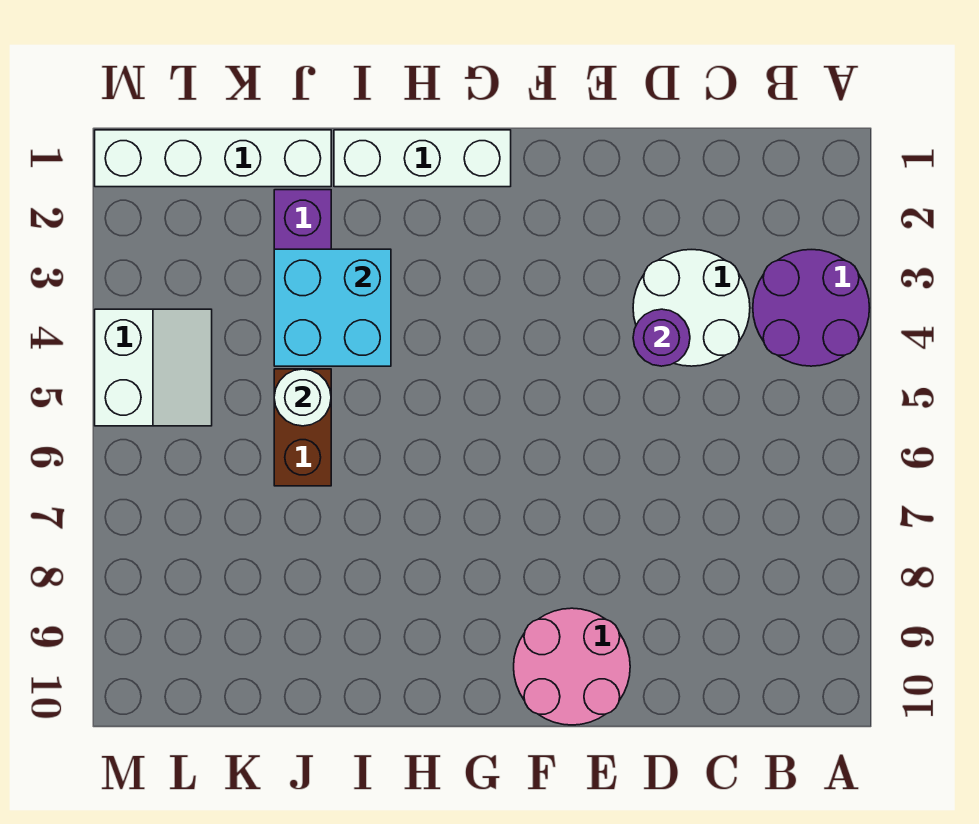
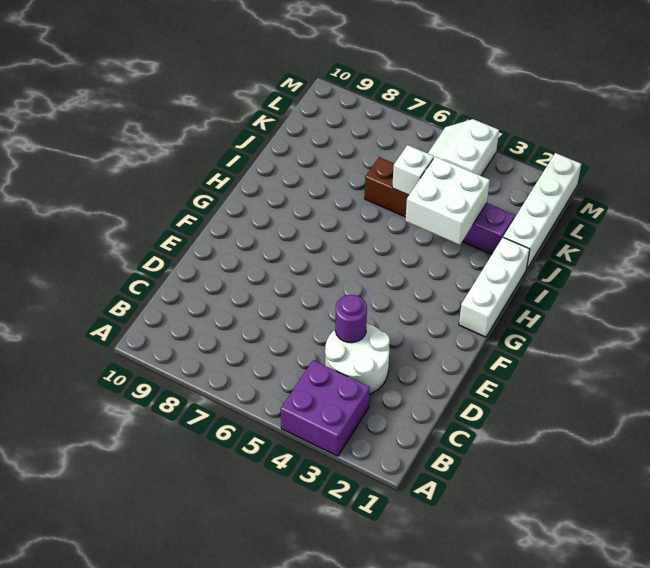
purple round brick A3:B4 level 1 -> purple brick A3:B4 level 1
pink round brick E9:F10 level 1 -> none
cyan brick I3:J4 level 2 -> white brick I3:J4 level 2
white round brick J5 level 2 -> white brick J5 level 2
white slope L4:M5 level 1 top M -> white slope L4:M5 level 1 top 4

